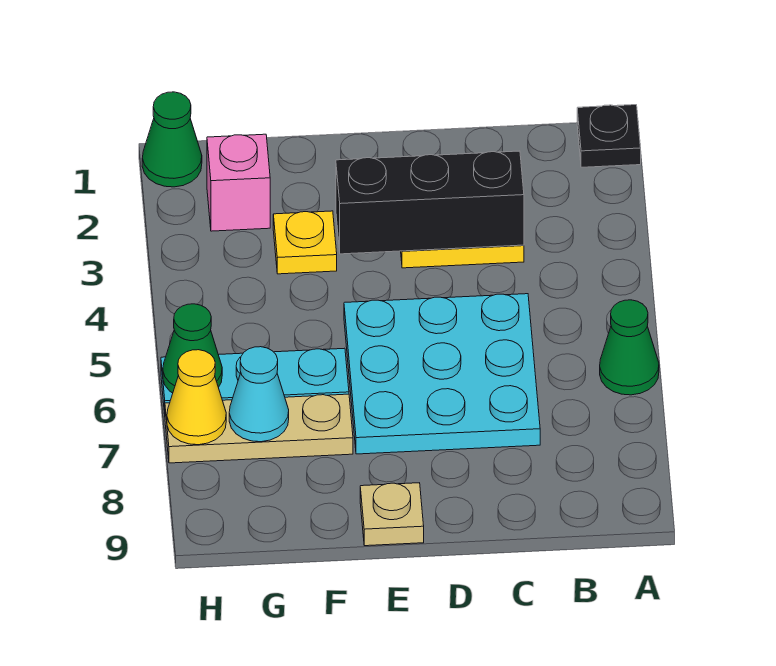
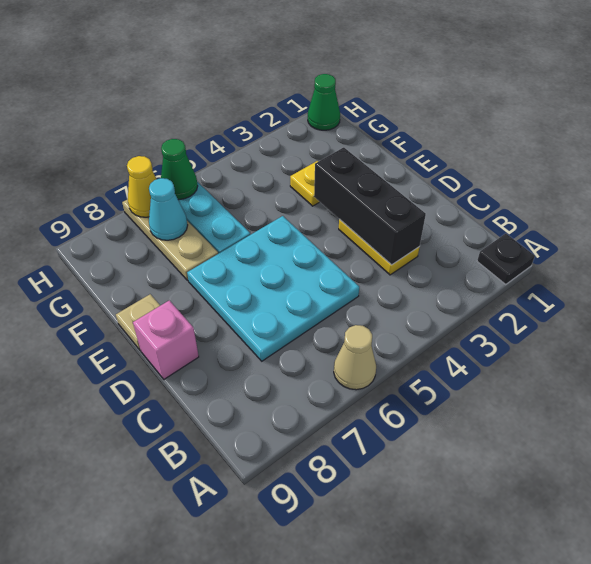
green cone A6 level 1 -> tan cone A6 level 1
pink brick G2 level 1 -> pink brick D9 level 1

